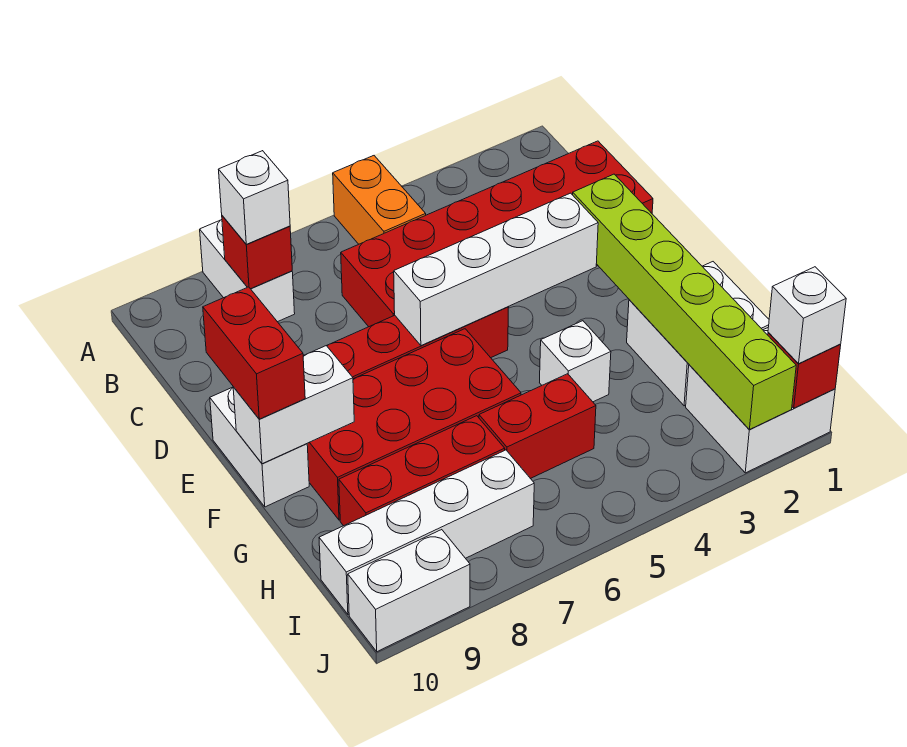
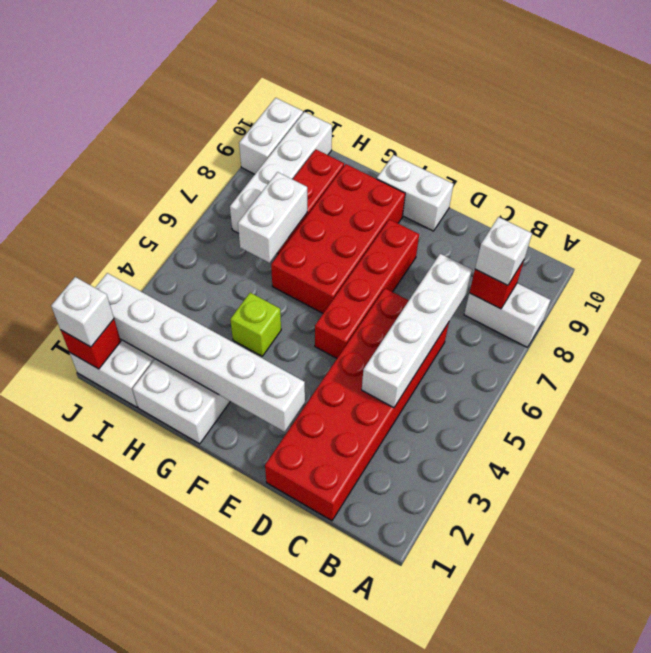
orange brick A5:B5 level 1 -> none
lime brick E2:J2 level 2 -> white brick E2:J2 level 2
white brick E3:E6 level 2 -> white brick C4:C7 level 2
red brick E10:F10 level 3 -> none
white brick F9:F10 level 2 -> white brick H6:H7 level 2
white brick G4 level 1 -> lime brick G4 level 1
red brick H5:H6 level 1 -> none

